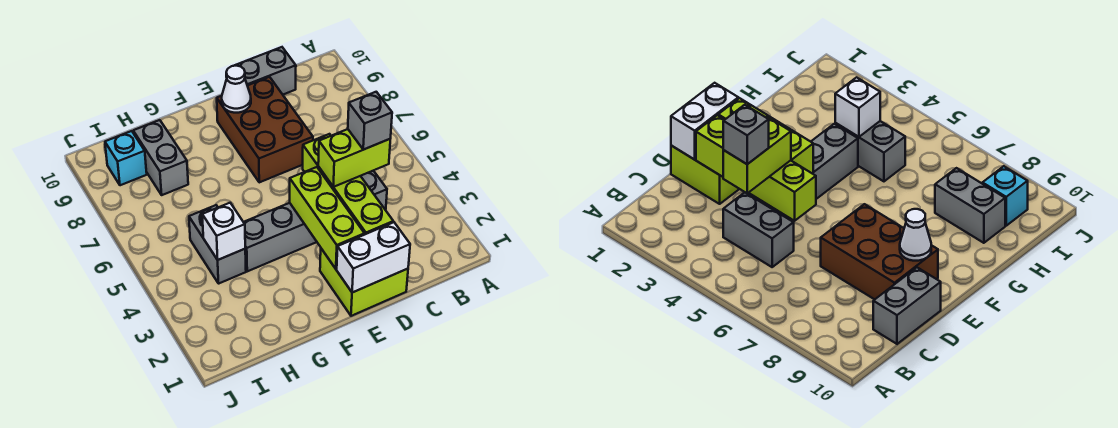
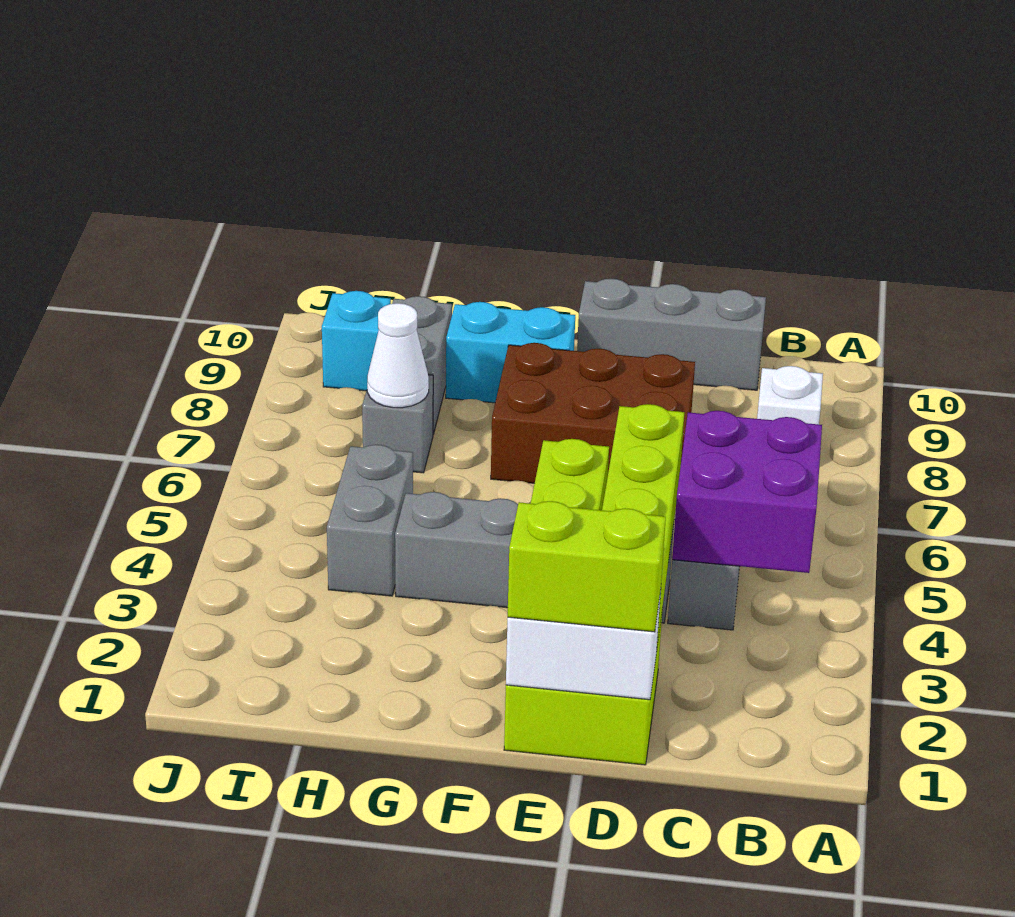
none -> purple brick B4:C5 level 2
lime brick C4:D4 level 3 -> lime brick D1:E1 level 3
grey brick C4 level 4 -> grey brick H7 level 1
grey brick C10:D10 level 1 -> grey brick C10:E10 level 1
brown brick D7:E9 level 1 -> brown brick D7:F8 level 1
white cone E9 level 2 -> white cone H7 level 2
none -> cyan brick F9:G9 level 1
white brick H4 level 2 -> white brick B8 level 1

